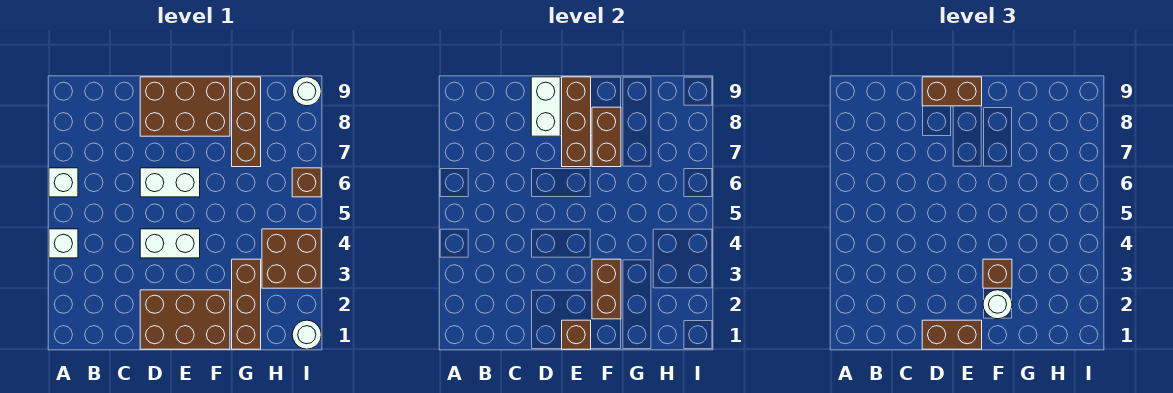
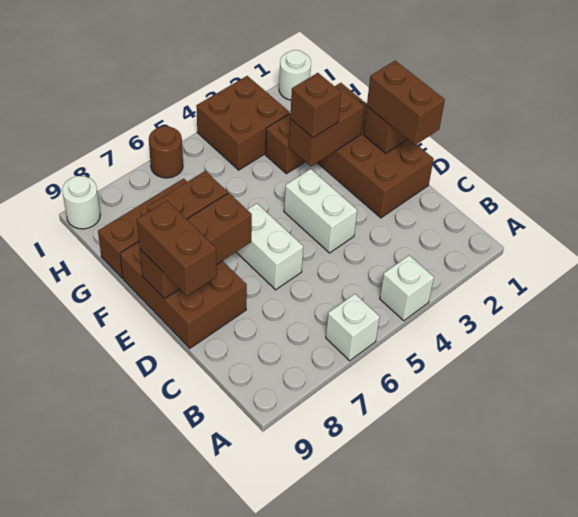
white brick D8:D9 level 2 -> none
white round brick F2 level 3 -> none
brown brick I6 level 1 -> brown round brick I6 level 1

